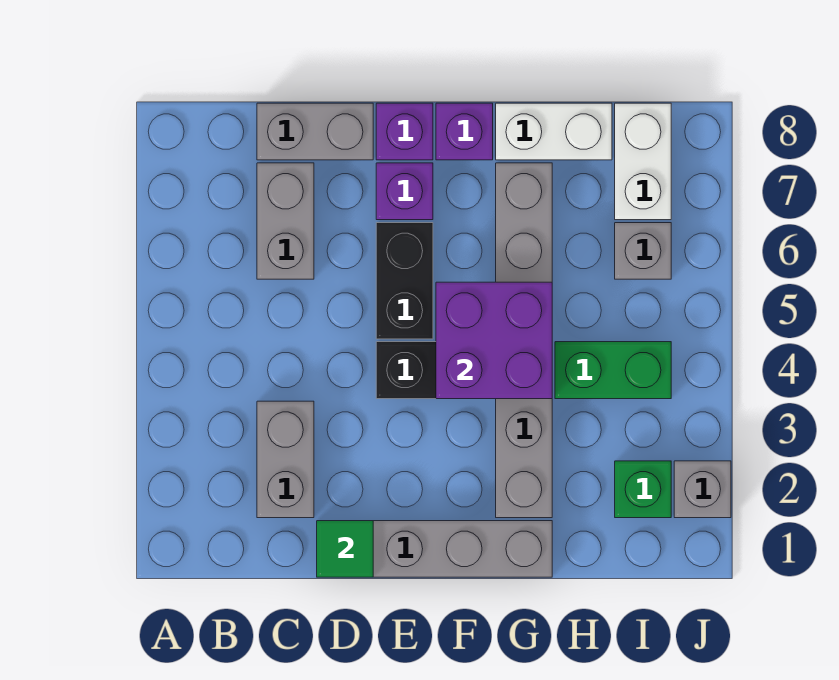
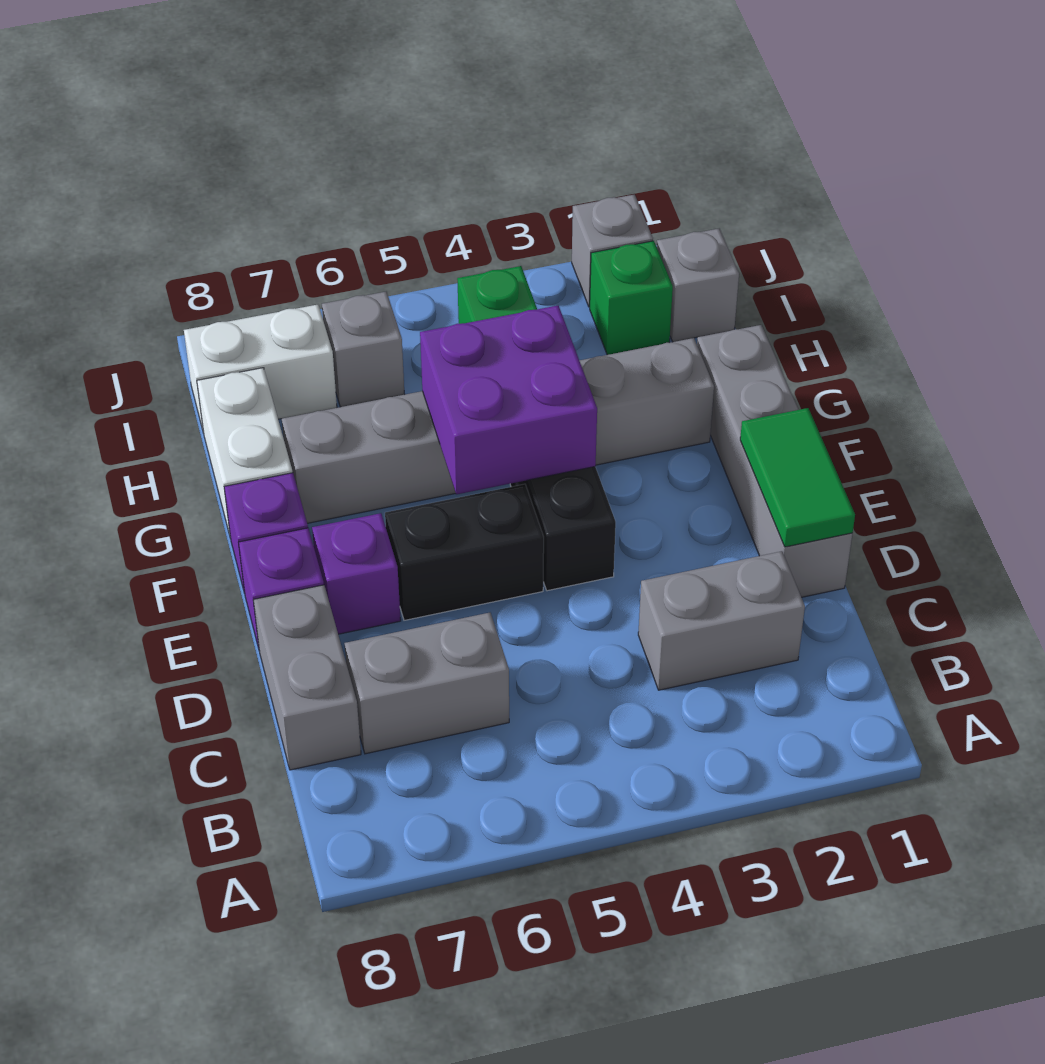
green tile D1 level 2 -> green tile D1:E1 level 2
none -> grey brick I1 level 1

